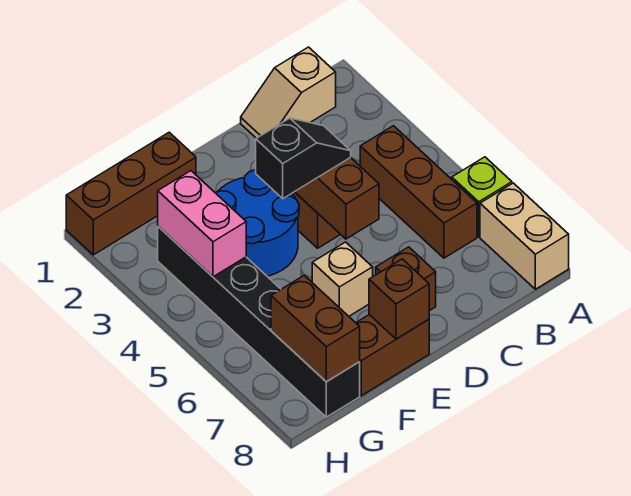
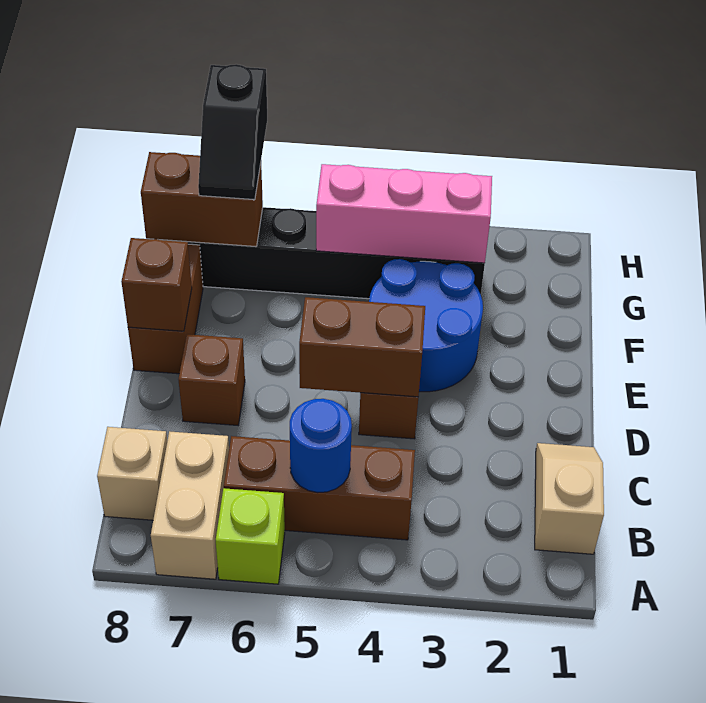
tan brick A7:A8 level 1 -> tan brick A7:B7 level 1
none -> blue round brick B5 level 2
black slope D4:E4 level 3 top E -> black slope G7:H7 level 3 top H
tan brick E6 level 1 -> tan brick B8 level 1
brown brick F1:H1 level 1 -> none
pink brick G3:G4 level 2 -> pink brick G3:G5 level 2

